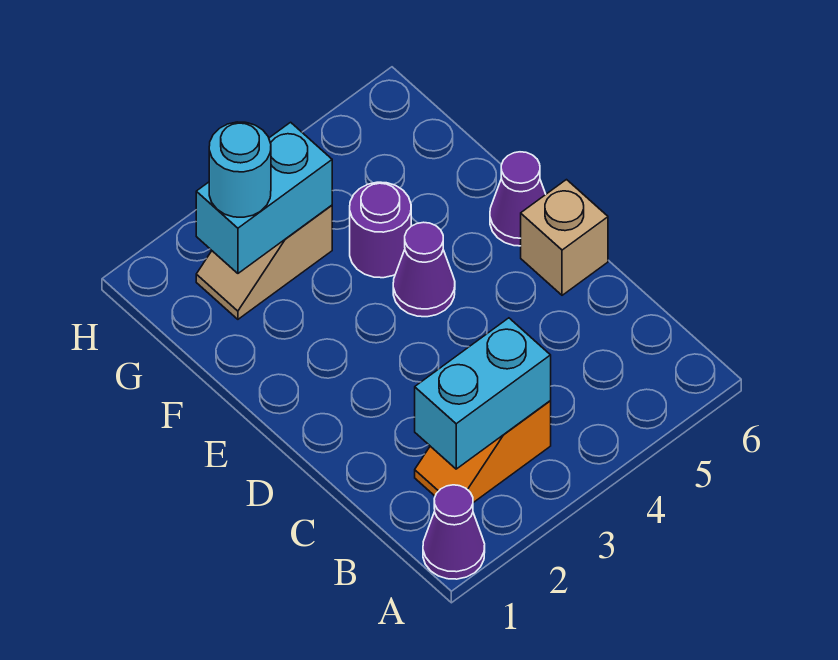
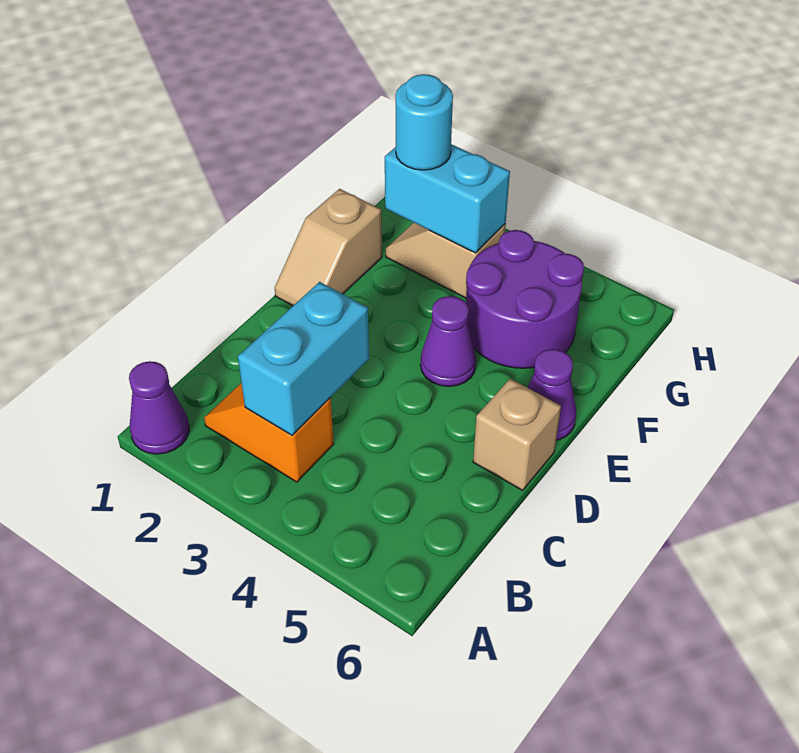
cyan brick B2:B3 level 2 -> cyan brick B3:C3 level 2
none -> tan slope E1:F1 level 1 top F
purple round brick F4 level 1 -> purple round brick F4:G5 level 1

